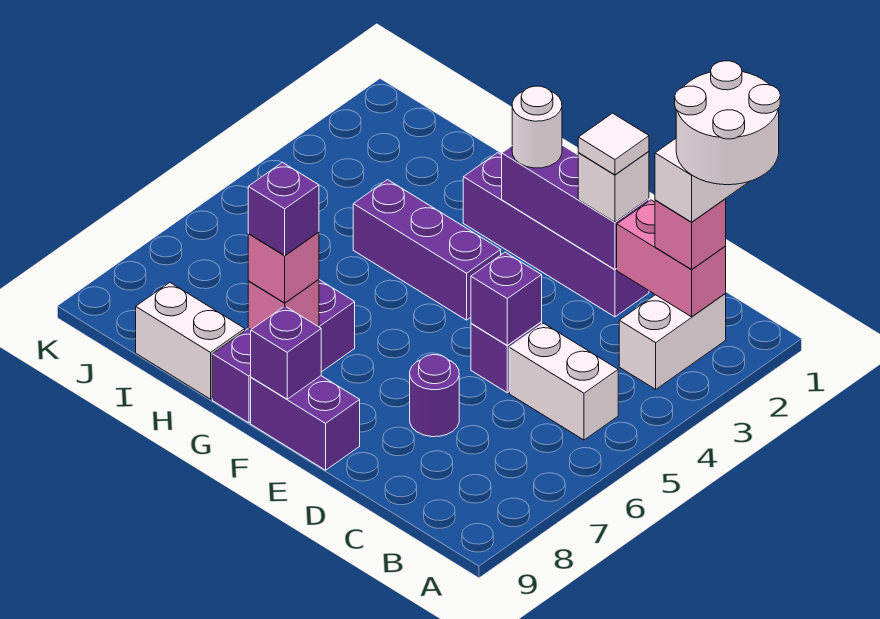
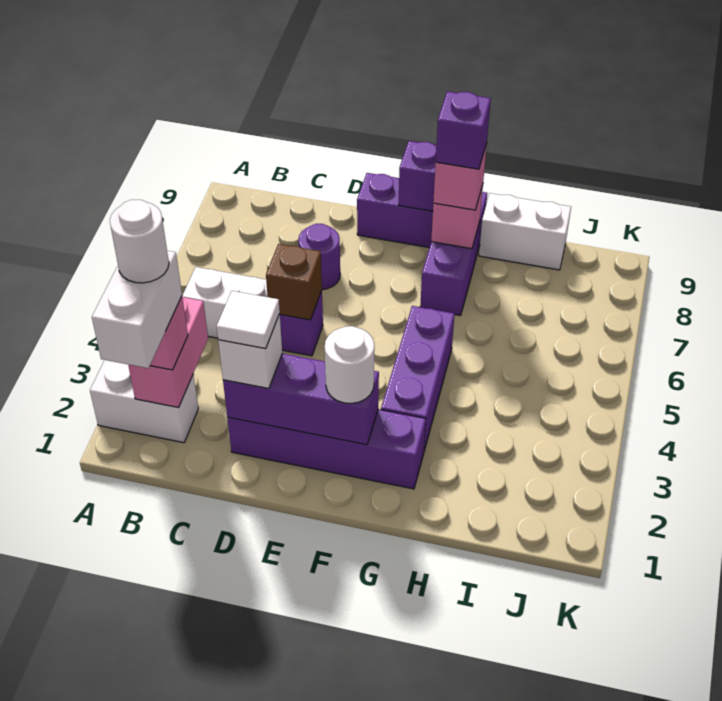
white round brick A1:B2 level 5 -> white round brick B2 level 5
white brick B2:B3 level 1 -> white brick A2:B2 level 1
pink brick B2:C2 level 2 -> pink brick B2:B3 level 2
purple brick D5 level 2 -> brown brick D5 level 2
purple brick F4:H4 level 1 -> purple brick G3:G5 level 1

